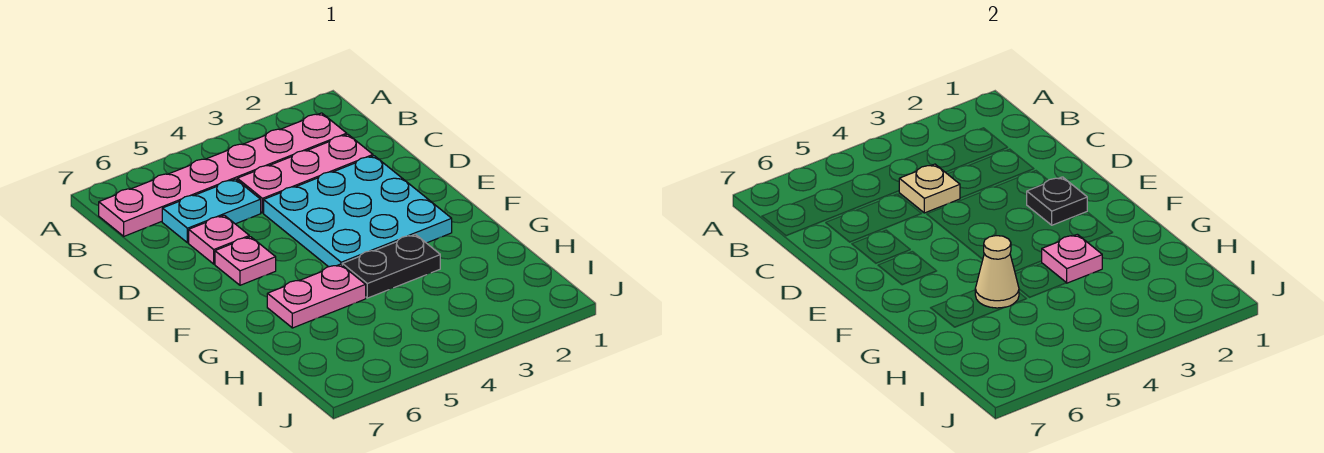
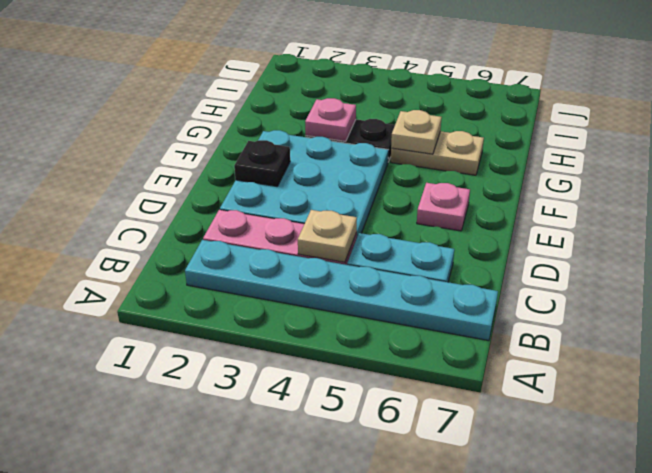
pink plate B2:B7 level 1 -> cyan plate B2:B7 level 1
pink plate D6 level 1 -> none
pink plate G5:G6 level 1 -> tan plate G5:G6 level 1
tan cone G5 level 2 -> tan plate G5 level 2

